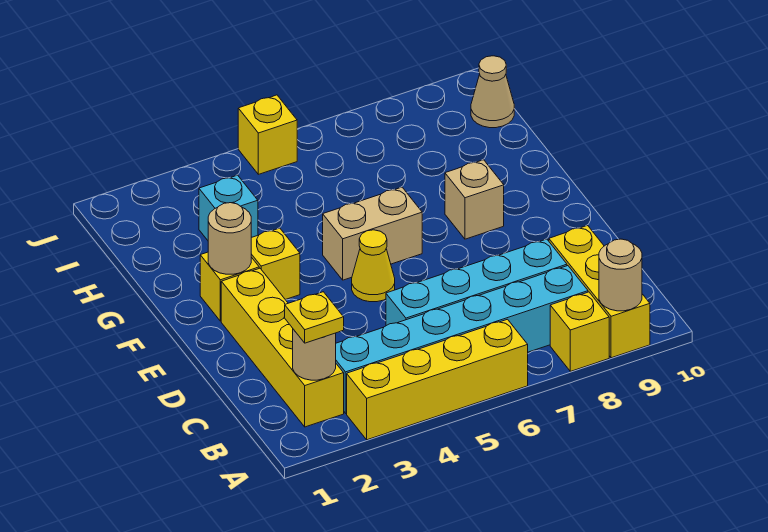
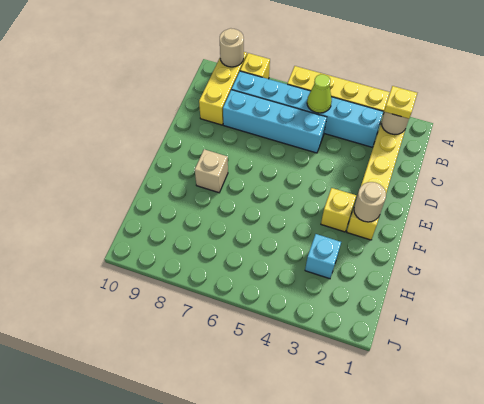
none -> lime cone B5 level 2
yellow cone E5 level 1 -> none
tan brick F5:F6 level 1 -> none
tan cone I10 level 1 -> none
yellow brick J5 level 1 -> none

